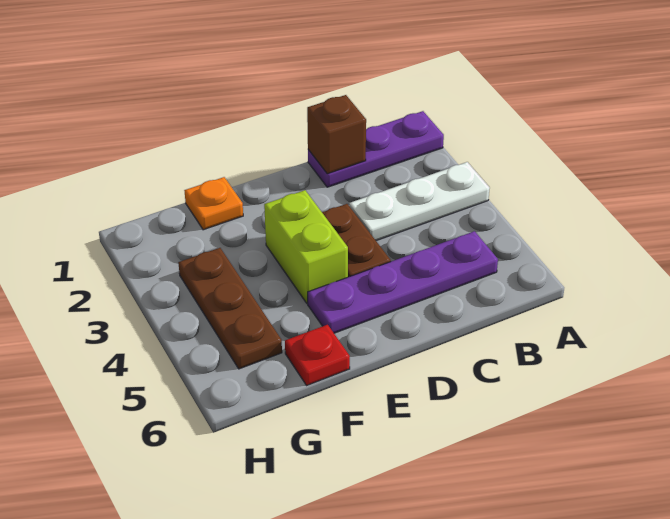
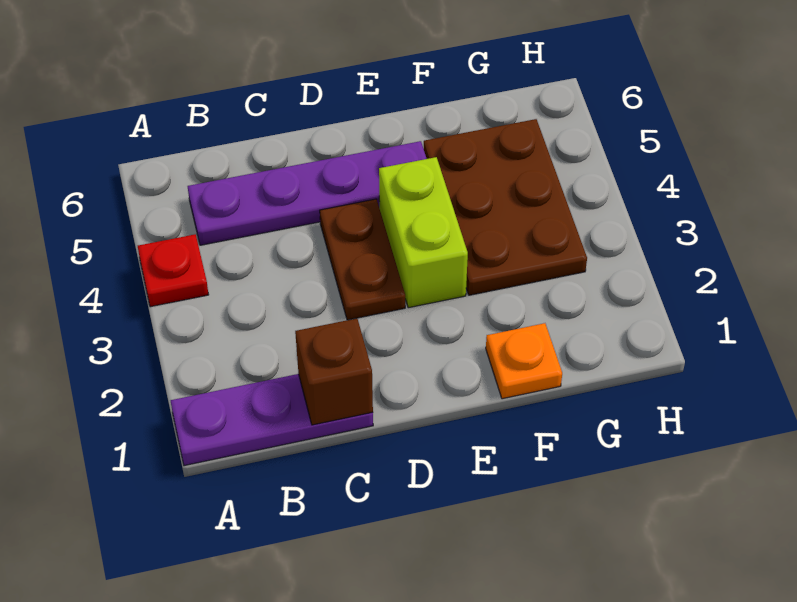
white plate A3:C3 level 1 -> none
red plate F6 level 1 -> red plate A4 level 1
brown plate G3:G5 level 1 -> brown plate F3:G5 level 1

